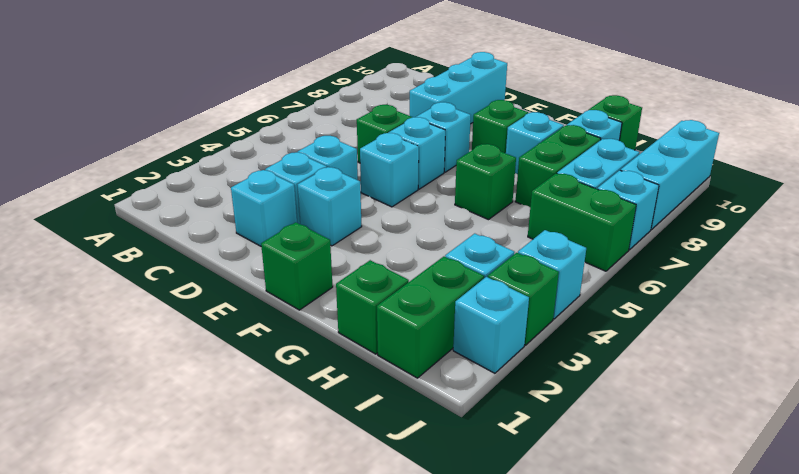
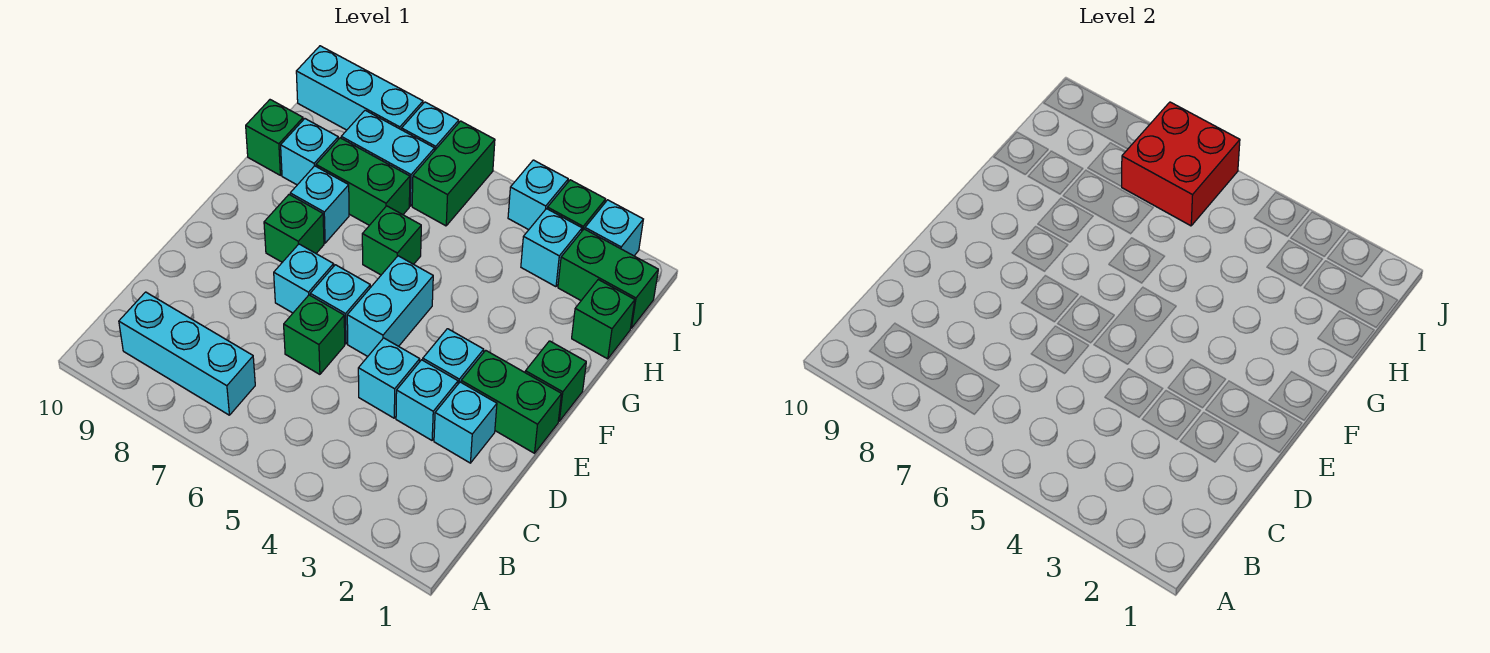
cyan brick D8:D10 level 1 -> cyan brick B7:B9 level 1
none -> green brick E1:E2 level 1
cyan brick E5 level 1 -> cyan brick E5:F5 level 1
none -> red brick I6:J7 level 2

